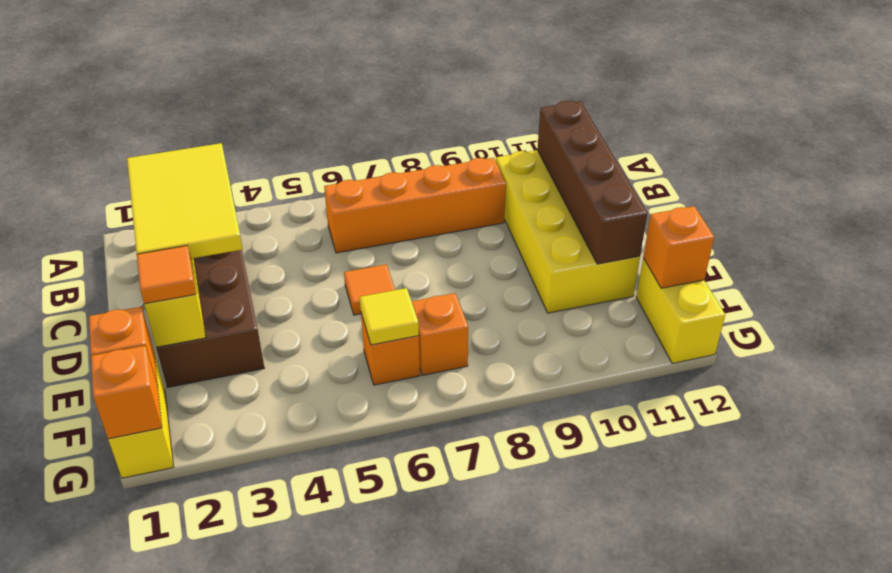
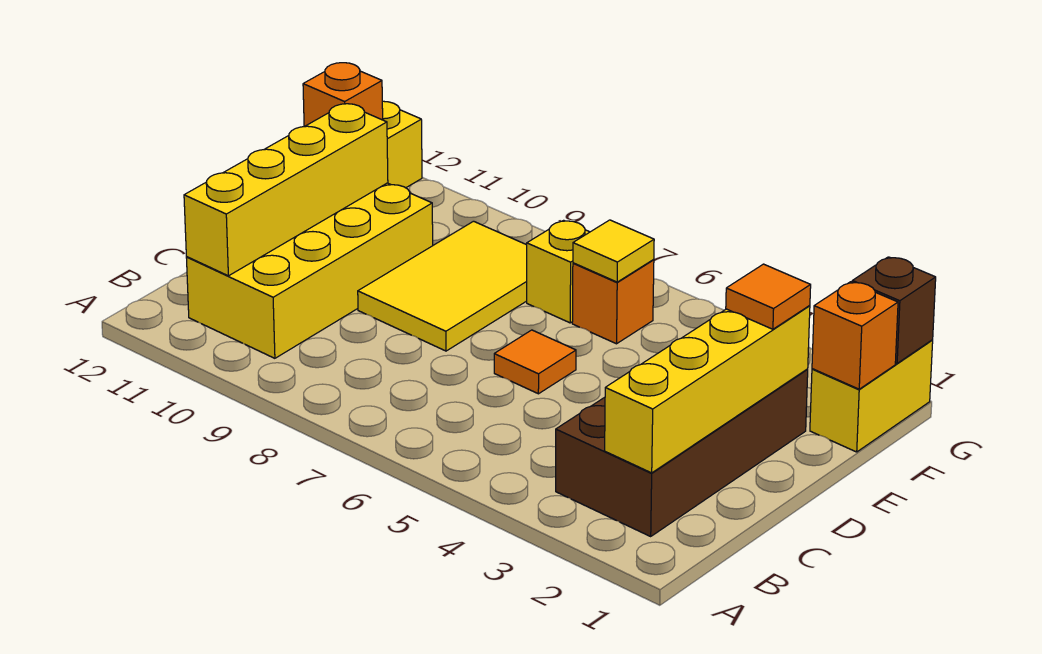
yellow tile B2:D3 level 3 -> yellow tile D8:F9 level 1
orange brick B6:B9 level 1 -> none
brown brick B11:E11 level 2 -> yellow brick B11:E11 level 2
orange brick F7 level 1 -> yellow brick F7 level 1
orange brick G1 level 2 -> brown brick G1 level 2

